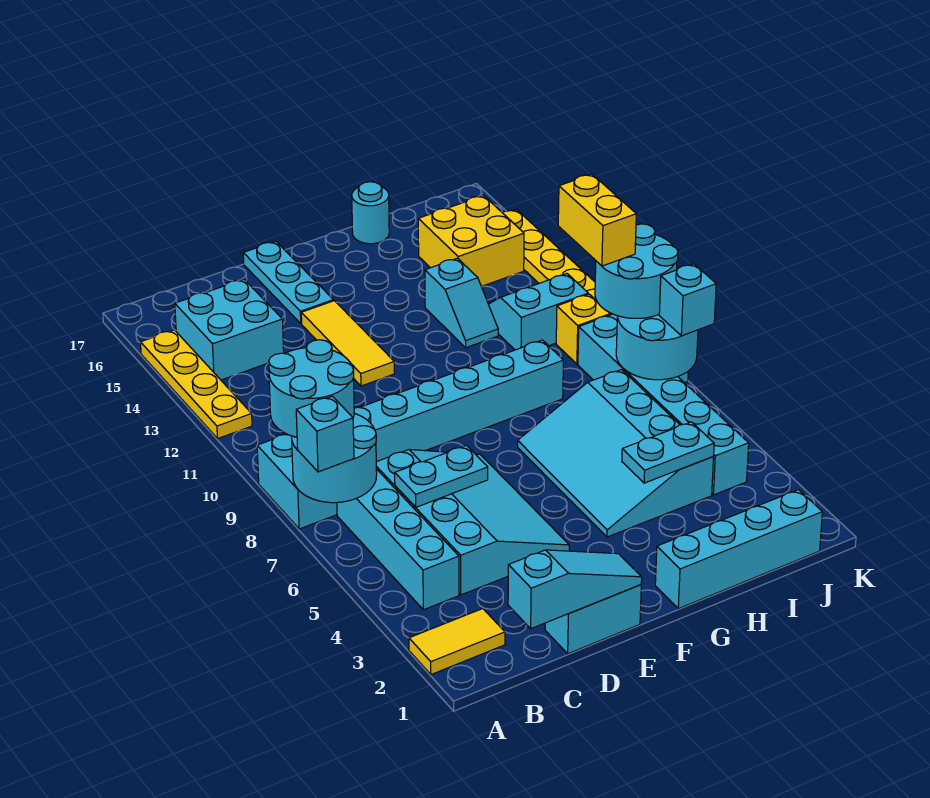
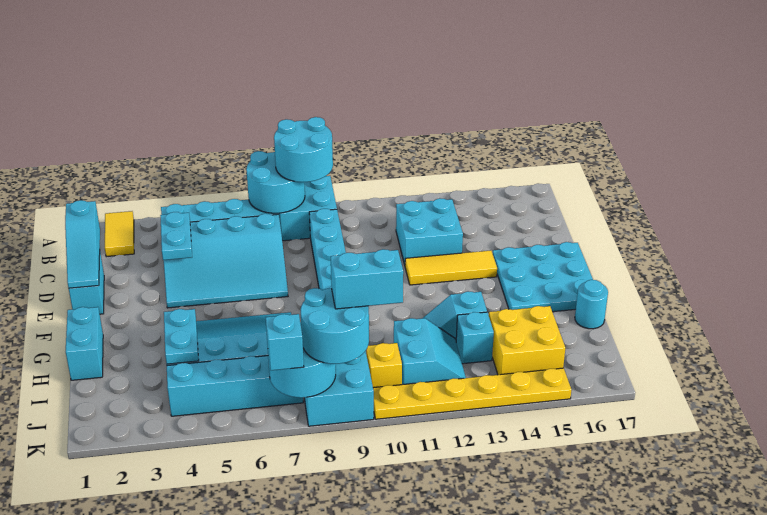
cyan brick A7 level 3 -> cyan brick I13 level 1
yellow plate A12:A15 level 1 -> none
cyan brick B14:C15 level 1 -> cyan brick C12:D13 level 1
cyan plate C6:D6 level 2 -> cyan plate C4:D4 level 2
cyan plate E15:E17 level 1 -> cyan plate E15:G17 level 1
cyan brick G1:J1 level 1 -> cyan brick G1:H1 level 1
yellow brick J9:J10 level 4 -> cyan brick J9:J10 level 4

